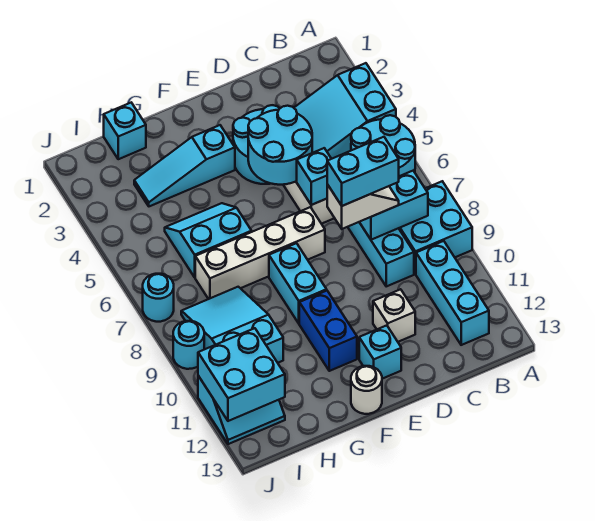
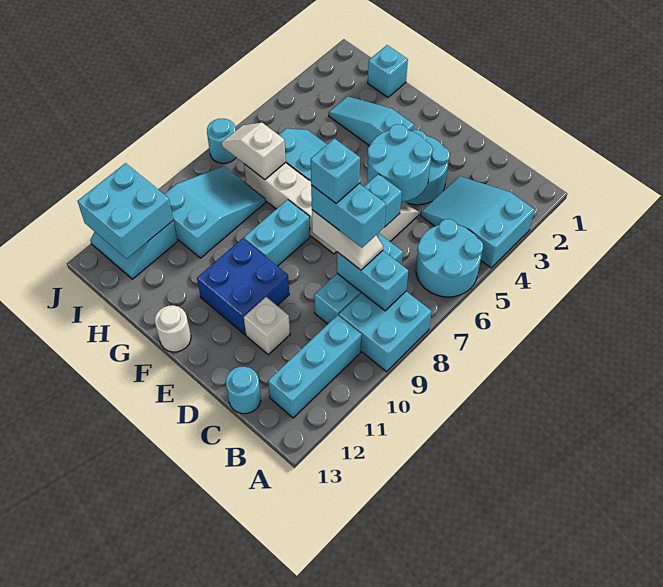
cyan brick E12 level 1 -> cyan brick D8 level 5
blue brick F10:F11 level 1 -> blue brick E10:F11 level 1
none -> white slope H7:I7 level 2 top H
cyan round brick J9 level 1 -> cyan round brick C13 level 1

